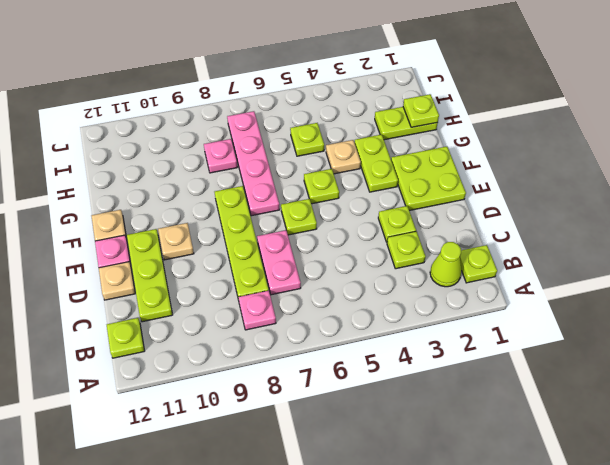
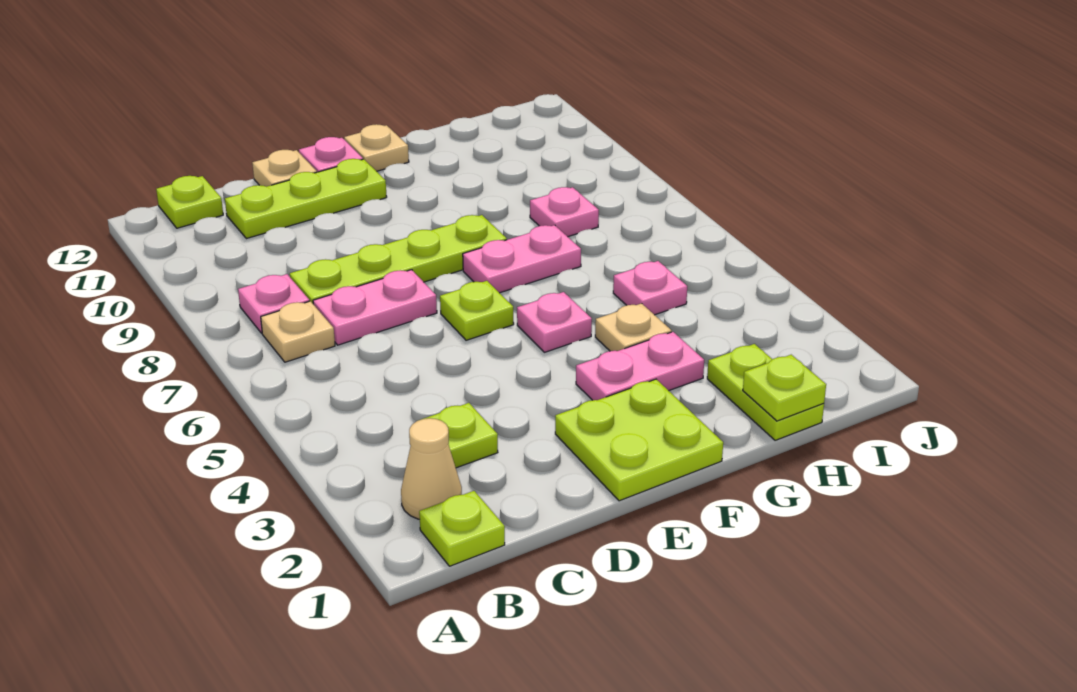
lime cone B2 level 1 -> tan cone B2 level 1
lime plate D3 level 1 -> none
tan plate E10 level 1 -> tan plate B7 level 1
lime plate F3:G3 level 1 -> pink plate F3:G3 level 1
lime plate F5 level 1 -> pink plate F5 level 1
pink plate F7:I7 level 1 -> pink plate F7:G7 level 1
lime plate H5 level 1 -> pink plate H5 level 1

